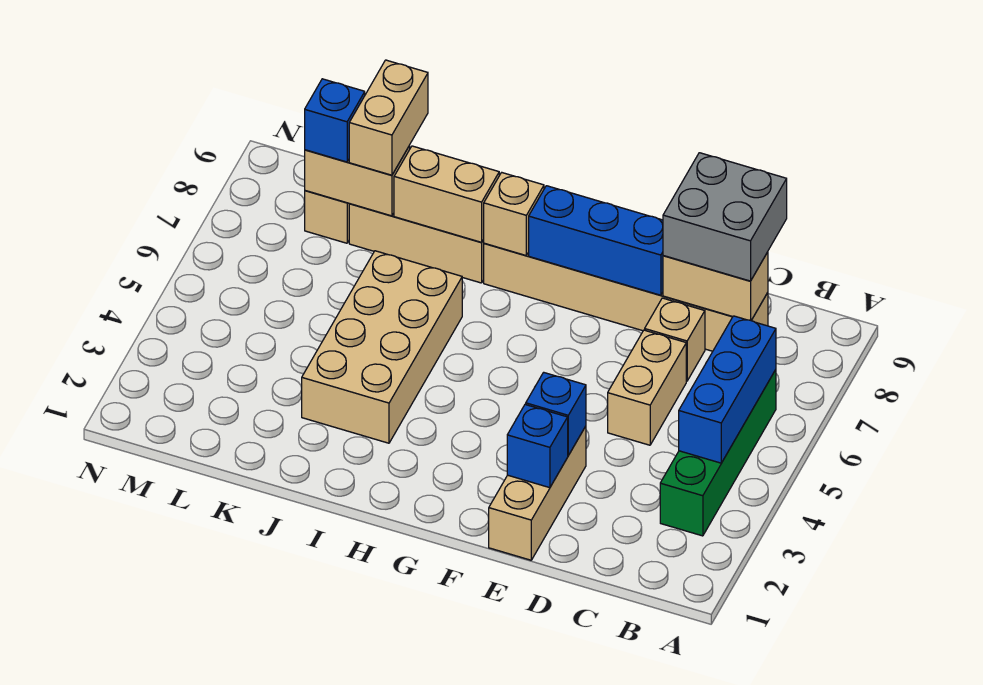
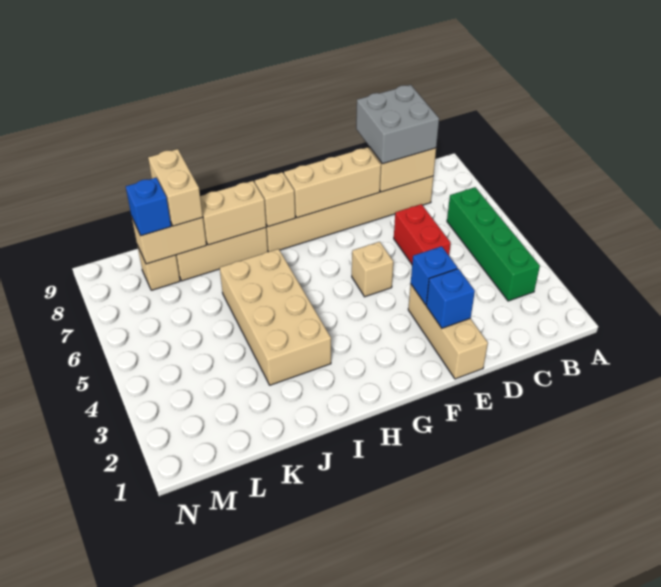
blue brick B4:B6 level 2 -> none
tan brick D5:D6 level 1 -> red brick D5:D6 level 1
tan brick D7 level 1 -> tan brick F5 level 1
blue brick E8:G8 level 2 -> tan brick E8:G8 level 2

